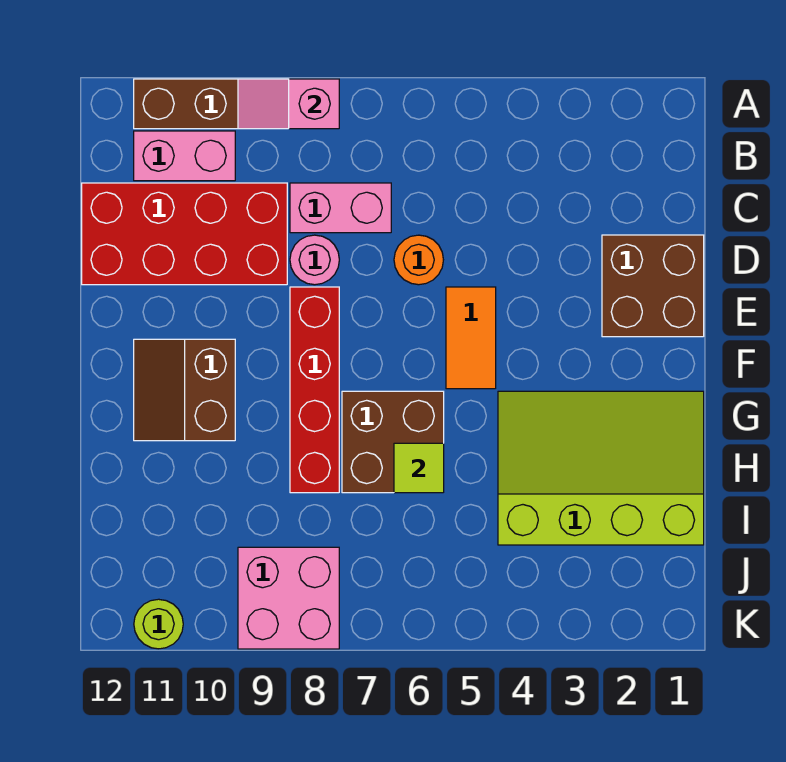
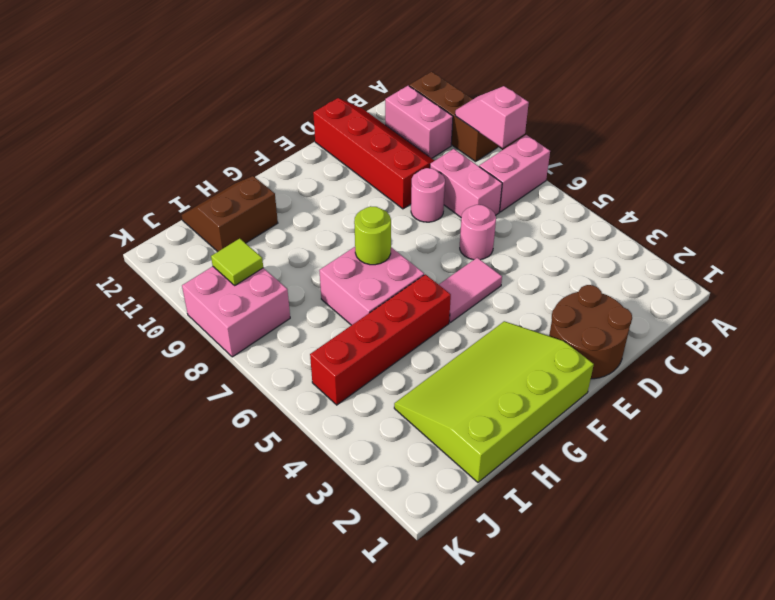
none -> pink brick A7:B7 level 1
red brick C9:D12 level 1 -> red slope C9:D12 level 1 top D
brown brick D1:E2 level 1 -> brown round brick D1:E2 level 1
orange round brick D6 level 1 -> pink round brick D6 level 1
orange tile E5:F5 level 1 -> pink tile E5:F5 level 1
red brick E8:H8 level 1 -> red brick G5:J5 level 1
brown slope F10:G11 level 1 top 10 -> brown slope H11:I12 level 1 top 11
lime slope G1:I4 level 1 top I -> lime slope F1:I3 level 1 top 1
brown brick G6:H7 level 1 -> pink brick G6:H7 level 1
lime tile H6 level 2 -> lime tile J9 level 2
lime round brick K11 level 1 -> lime round brick G7 level 2

